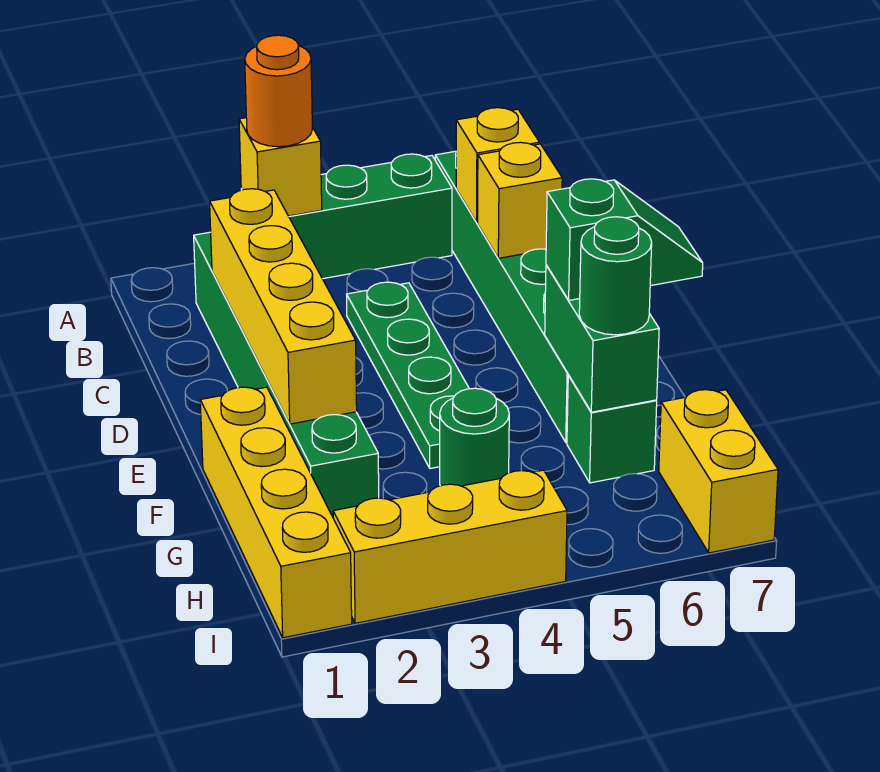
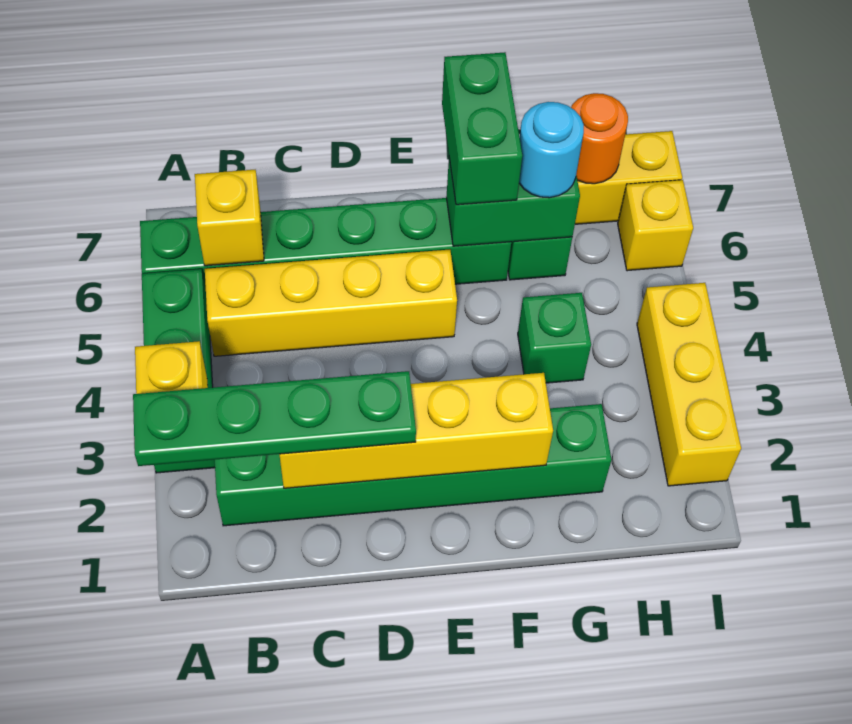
orange round brick A3 level 3 -> orange round brick H7 level 2
green plate C4:F4 level 1 -> green plate A2:D2 level 3
yellow brick C6 level 2 -> yellow brick I6 level 1
yellow brick F1:I1 level 1 -> yellow brick B5:E5 level 1
green slope F6:F7 level 3 top 6 -> green brick F6:F7 level 3
green round brick G4 level 1 -> green brick G4 level 1
green round brick G6 level 3 -> cyan round brick G6 level 3

